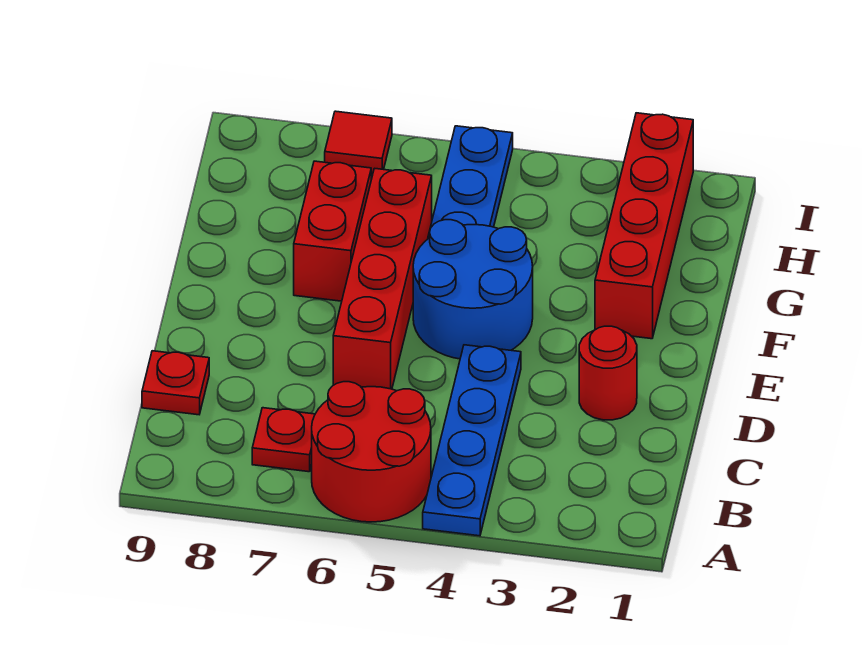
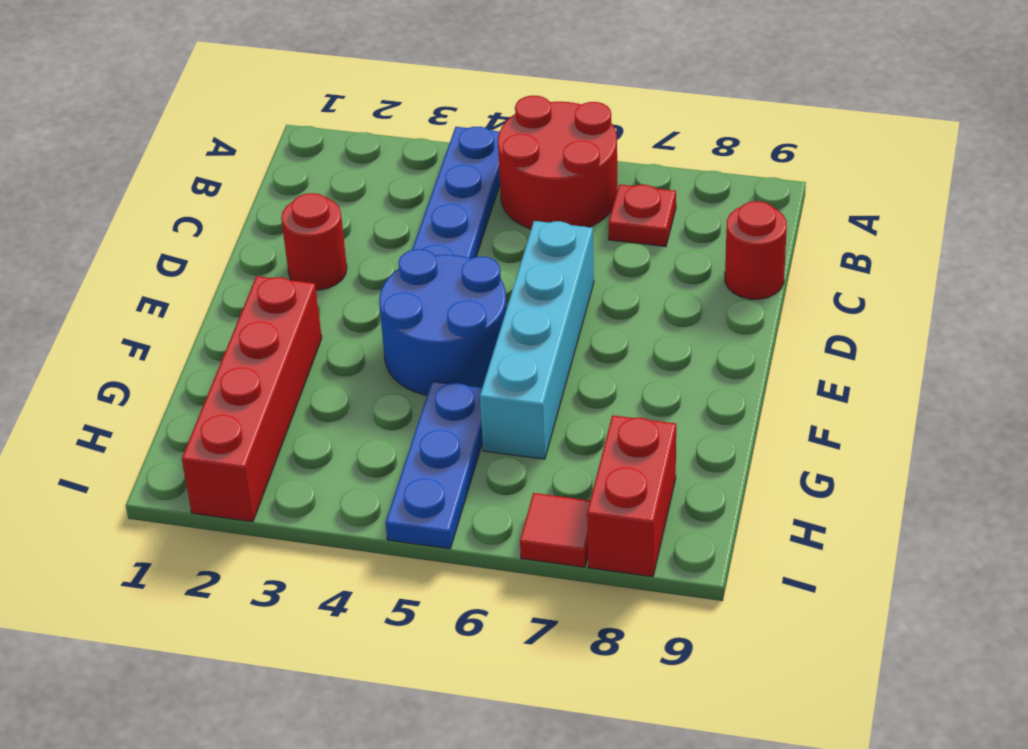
red plate C9 level 1 -> red round brick C9 level 1
red brick D6:G6 level 1 -> cyan brick D6:G6 level 1
red brick F7:G7 level 1 -> red brick H8:I8 level 1

